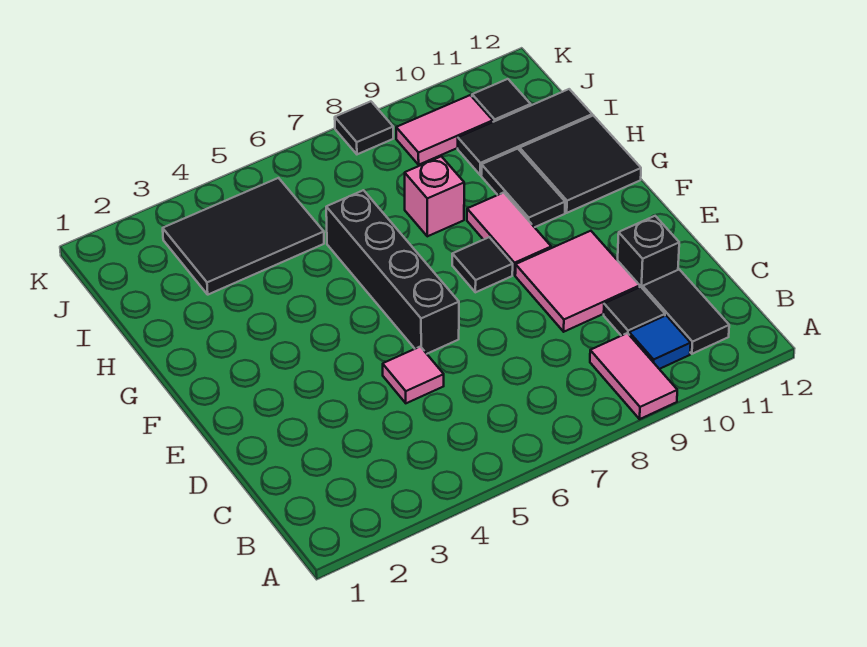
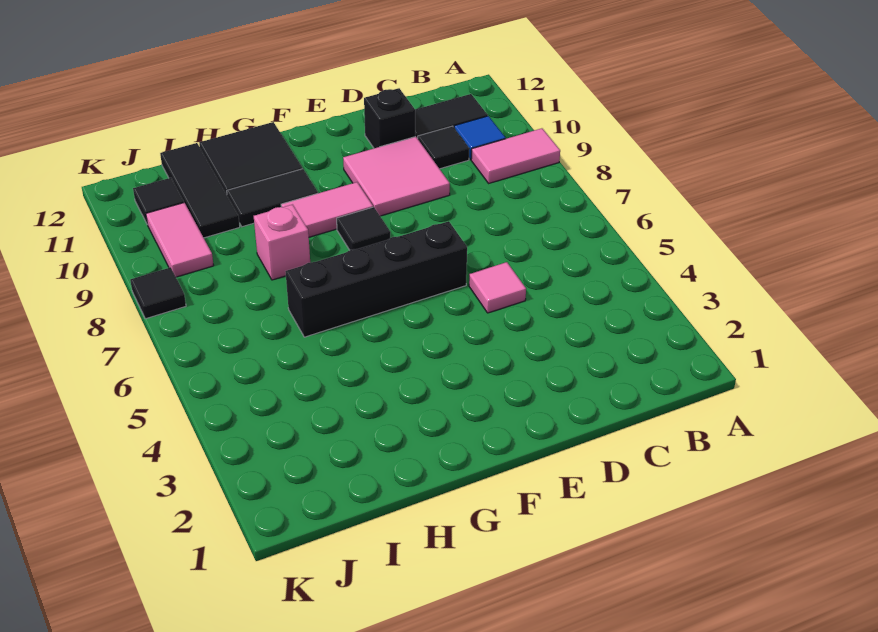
black tile I3:J5 level 1 -> none

